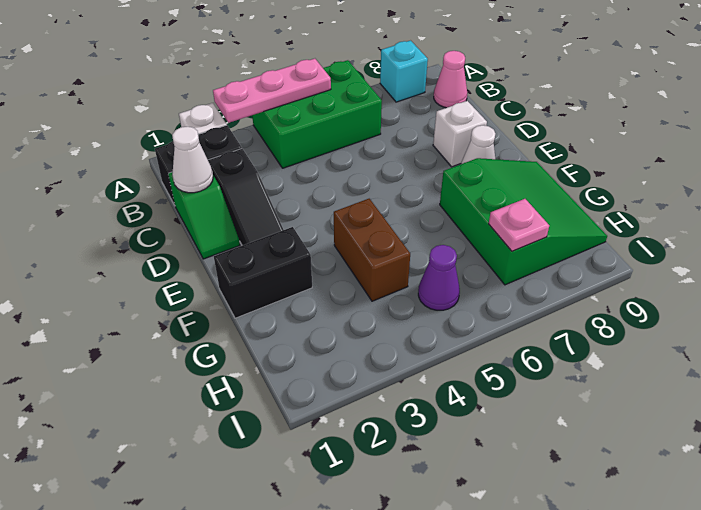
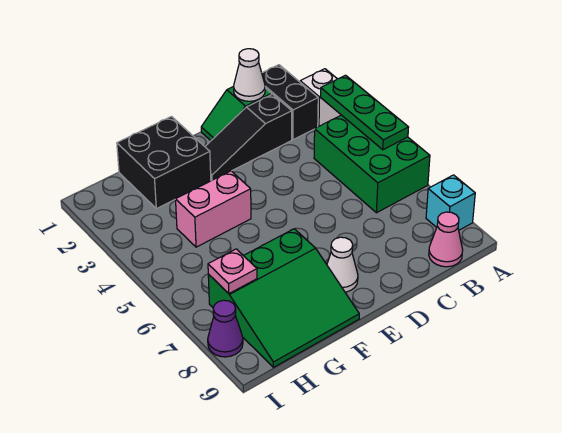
pink plate A3:A5 level 2 -> green plate A3:A5 level 2
white brick D8 level 1 -> none
black brick F1:F2 level 1 -> black brick F1:G2 level 1
brown brick F4:G4 level 1 -> pink brick F4:G4 level 1
purple cone H5 level 1 -> purple cone I8 level 1

